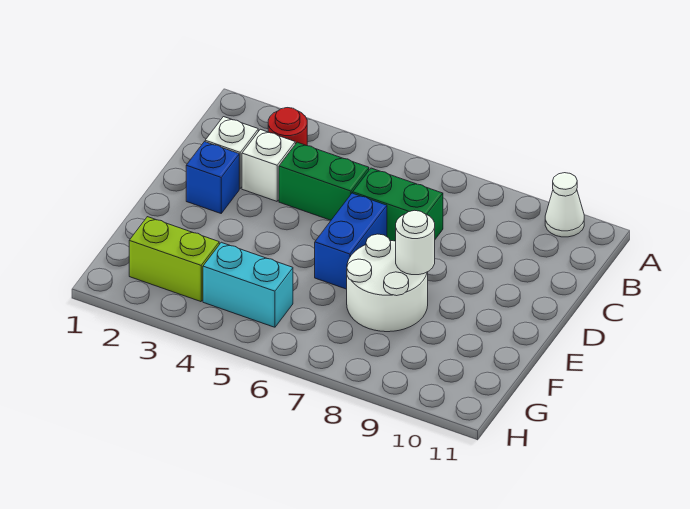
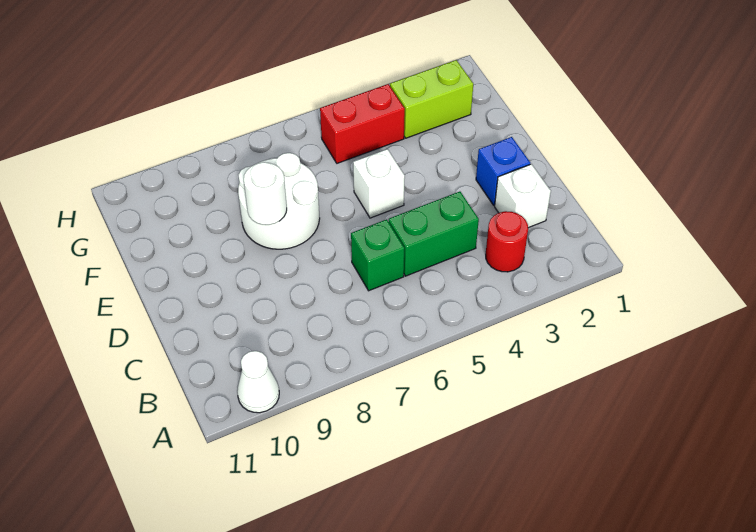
white brick C3 level 1 -> white brick E5 level 1
green brick C6:C7 level 1 -> green brick C6 level 1
blue brick D6:E6 level 1 -> none
cyan brick G4:G5 level 1 -> red brick G4:G5 level 1

